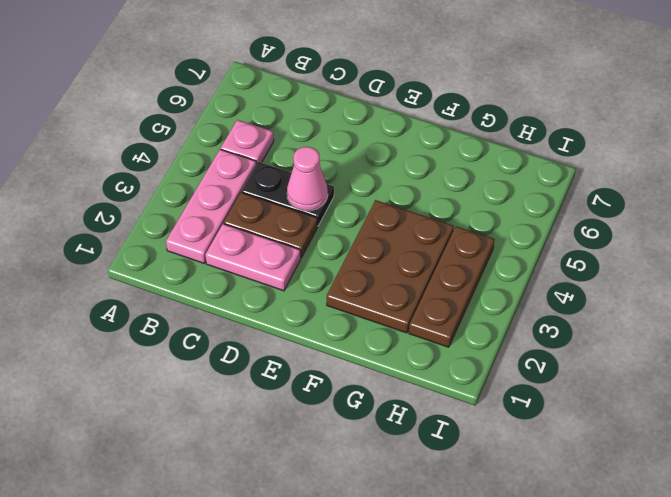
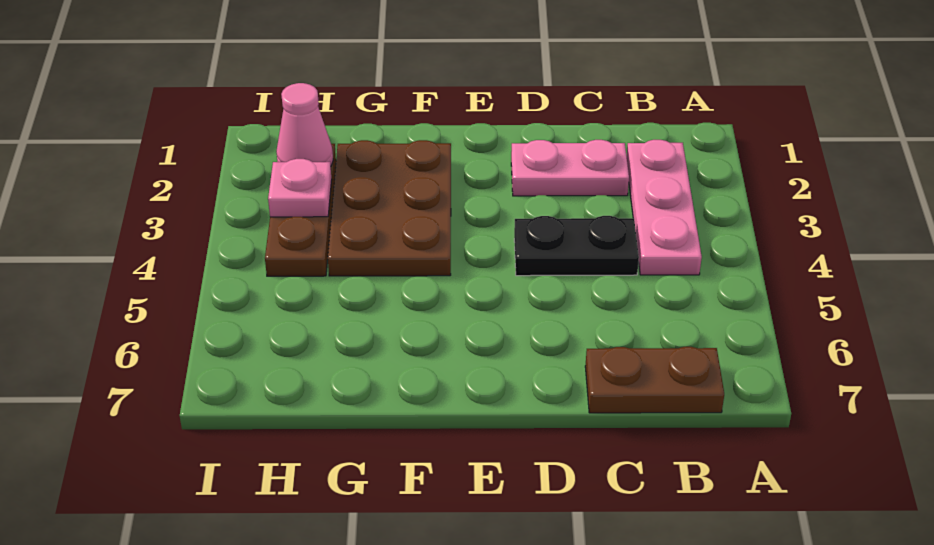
pink plate B5 level 1 -> pink plate H3 level 2
brown plate C3:D3 level 1 -> brown plate B7:C7 level 1
pink cone D4 level 2 -> pink cone H2 level 2

